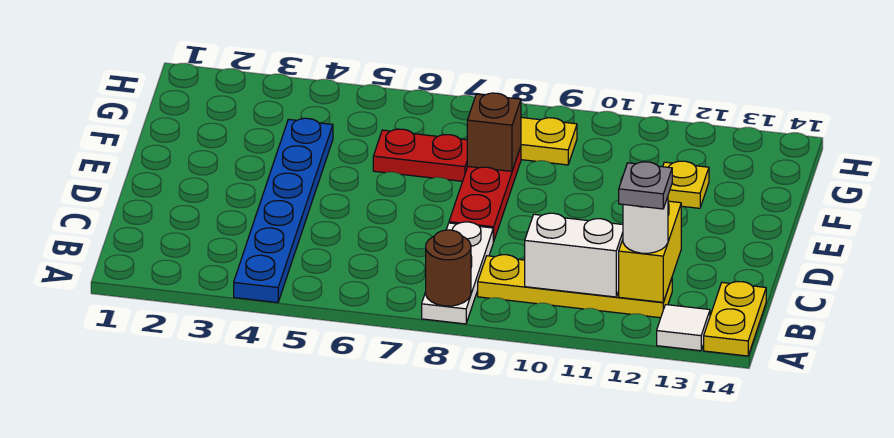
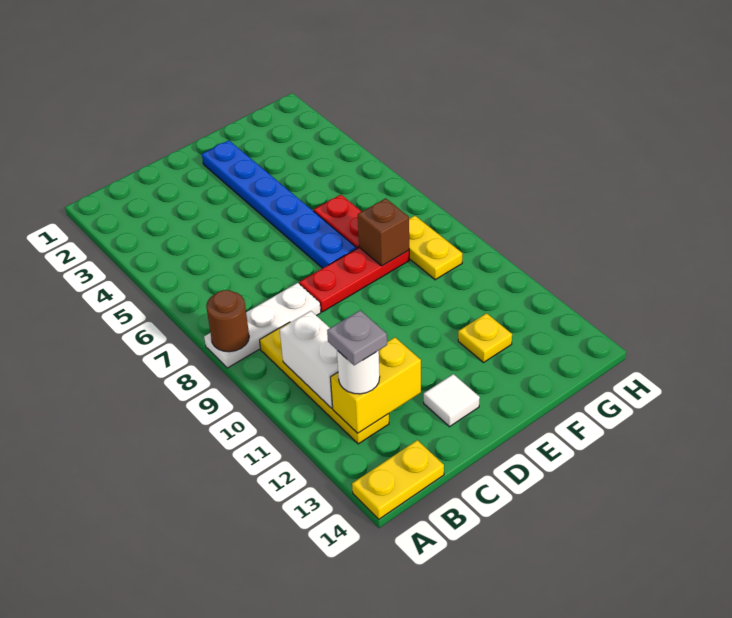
blue plate A4:F4 level 1 -> blue plate E2:E7 level 1
white tile A13 level 1 -> white tile D13 level 1

